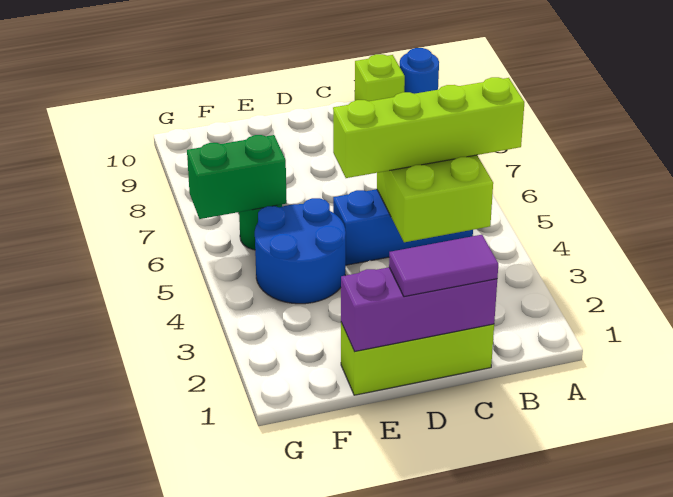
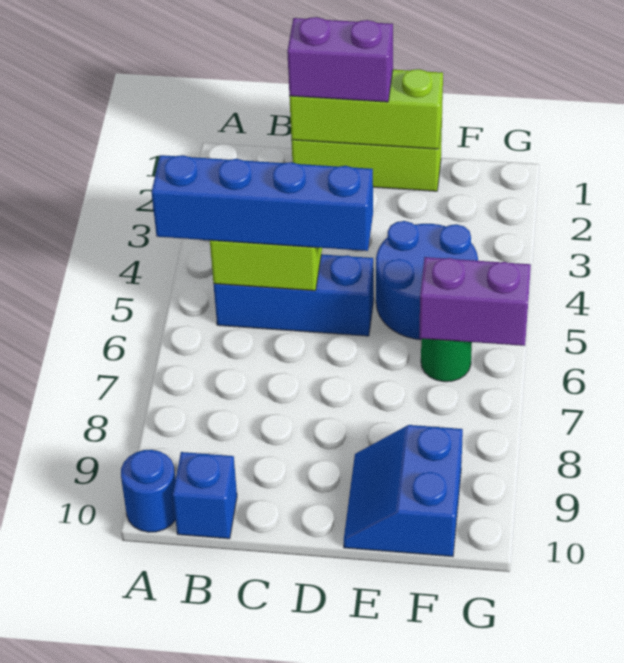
lime brick A5:D5 level 3 -> blue brick A5:D5 level 3
lime brick B10 level 1 -> blue brick B10 level 1
purple brick C1:E1 level 2 -> lime brick C1:E1 level 2
purple tile C1:D1 level 3 -> purple brick C1:D1 level 3
none -> blue slope E9:F10 level 1 top F
green brick F6:G6 level 2 -> purple brick F6:G6 level 2

